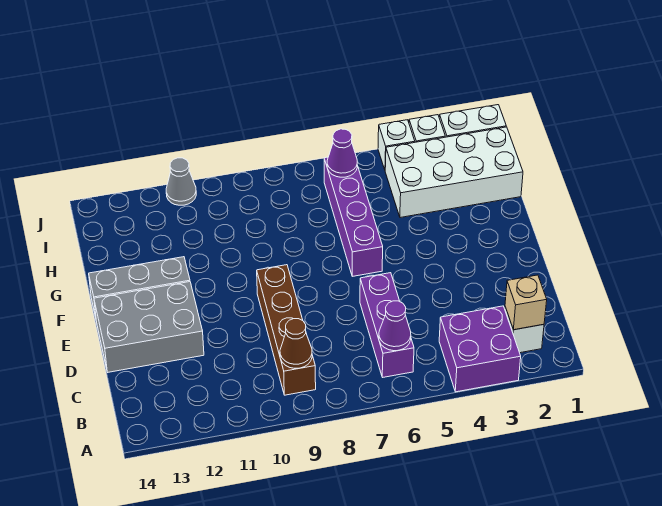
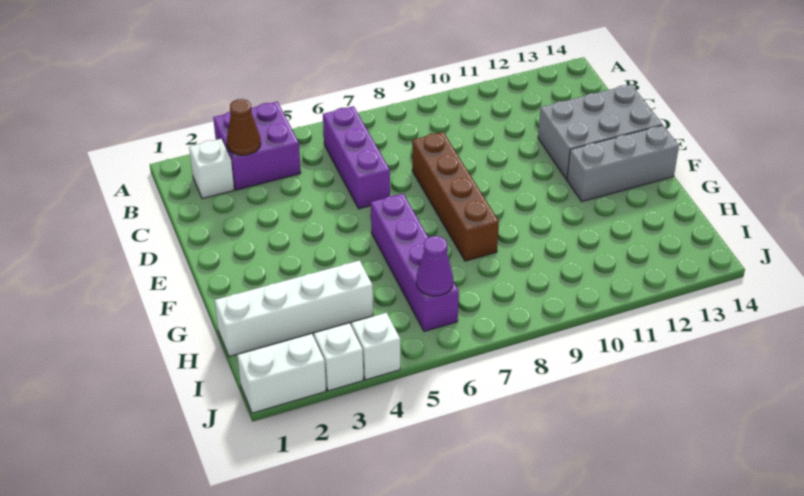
tan brick B2 level 2 -> none
purple cone B6 level 2 -> none
brown brick B9:E9 level 1 -> brown brick D8:G8 level 1
brown cone B9 level 2 -> brown cone B3 level 2
white brick H1:I4 level 1 -> white brick H1:H4 level 1
grey cone J11 level 1 -> none

